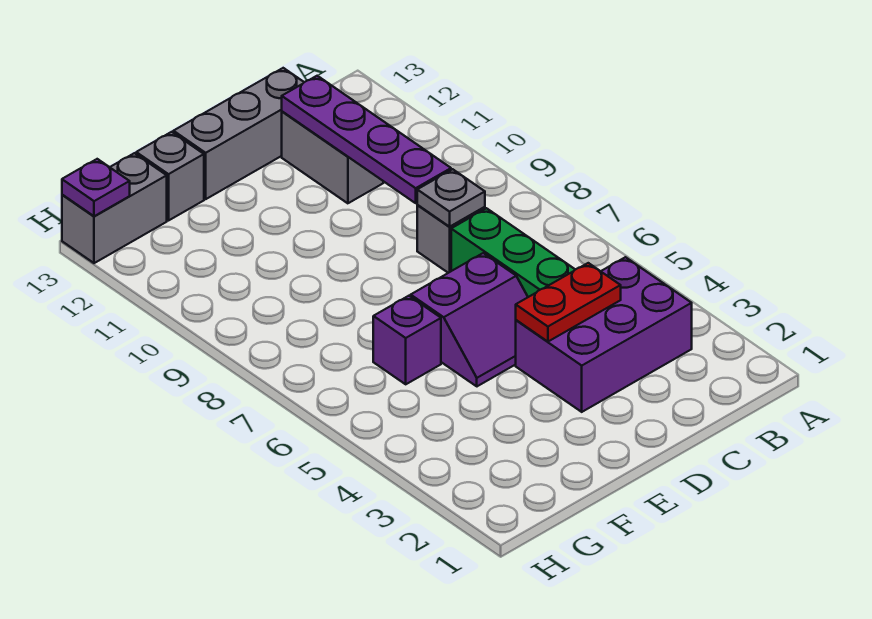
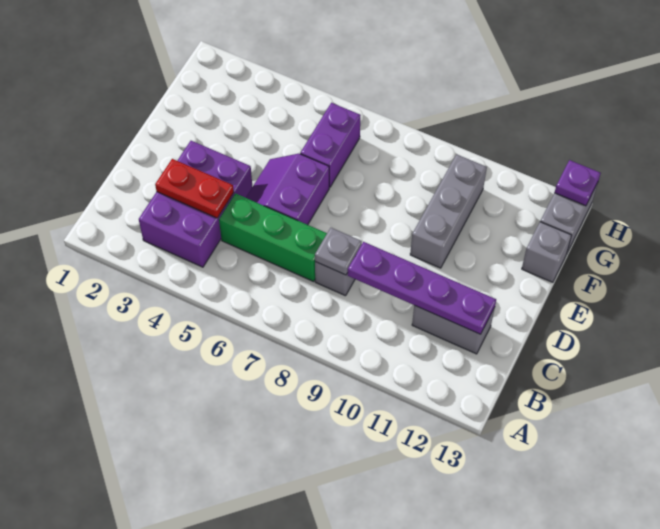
red plate C4:D4 level 2 -> red plate C3:C4 level 2
grey brick C13:E13 level 1 -> grey brick E10:G10 level 1
purple brick F6 level 1 -> purple brick F6:G6 level 1

